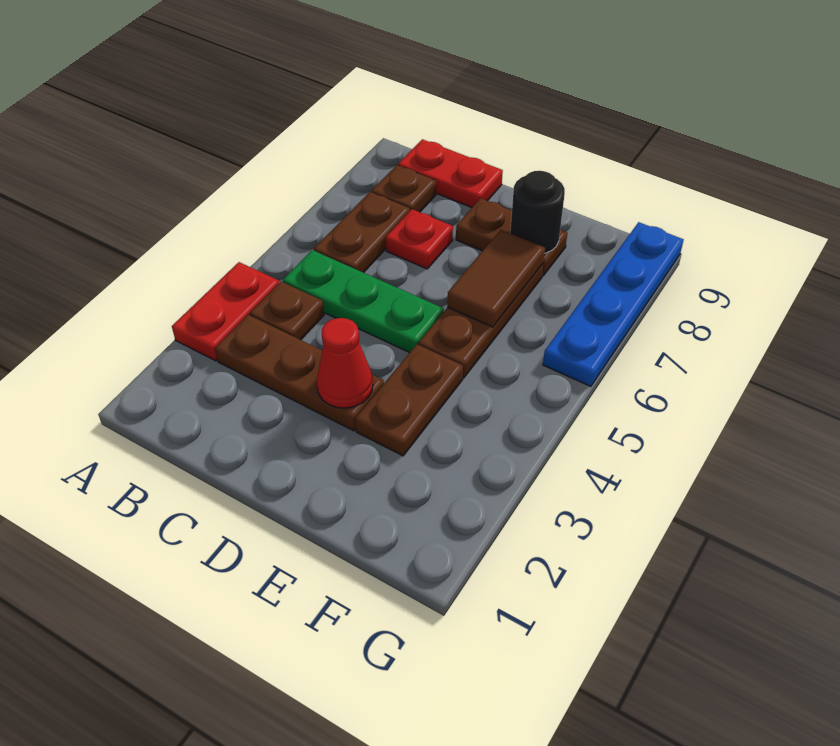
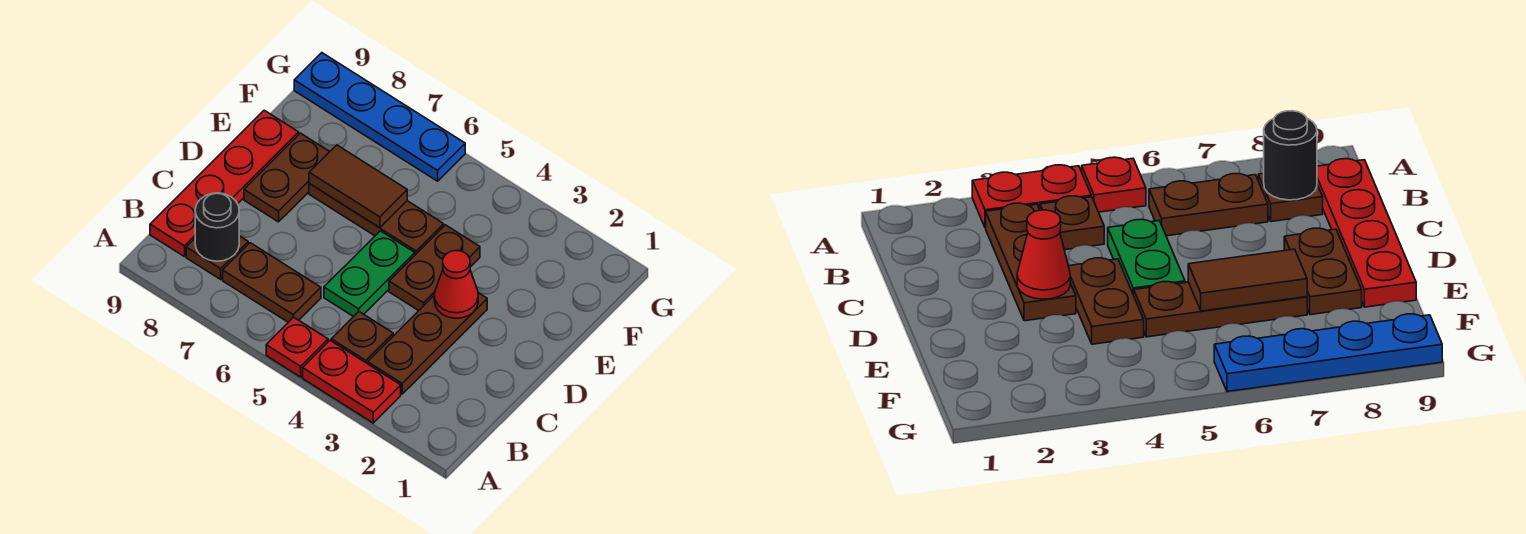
green plate B5:D5 level 1 -> green plate C5:D5 level 1
red plate B9:C9 level 1 -> red plate B9:E9 level 1
red plate C7 level 1 -> red plate A5 level 1
brown plate E3:E4 level 1 -> brown plate D4:E4 level 1
black round brick E8 level 2 -> black round brick B8 level 2

